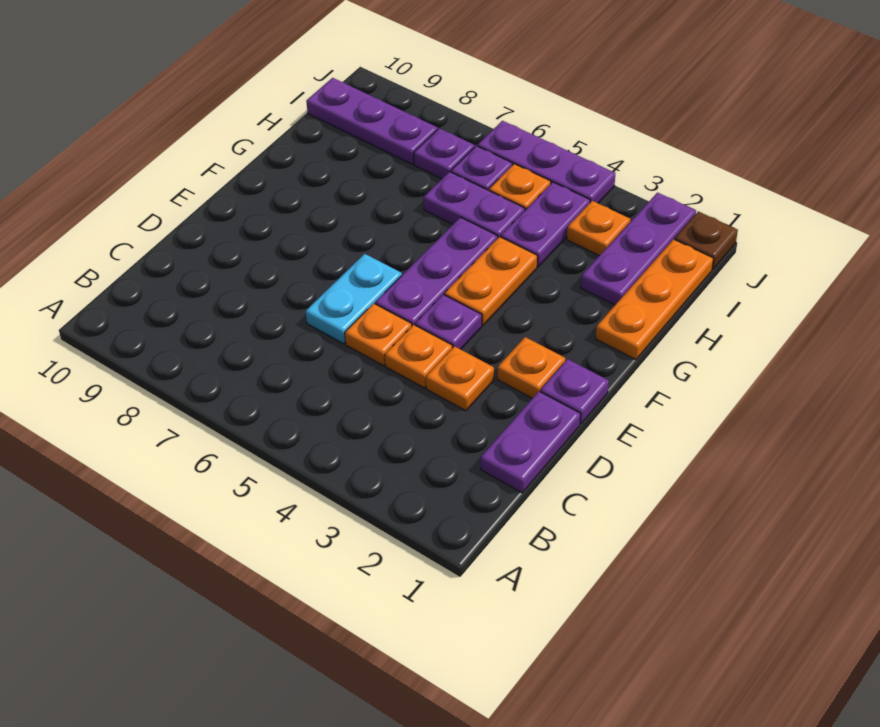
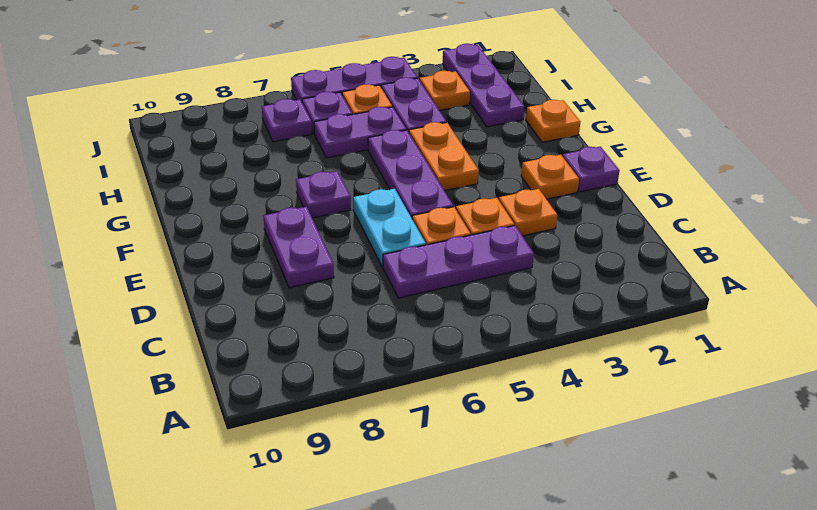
purple plate C1:D1 level 1 -> purple plate D8:E8 level 1
purple plate E4 level 1 -> purple plate F7 level 1
orange plate G1:I1 level 1 -> orange plate G1 level 1
purple plate I8:I10 level 1 -> purple plate C4:C6 level 1
brown plate J1 level 1 -> none

